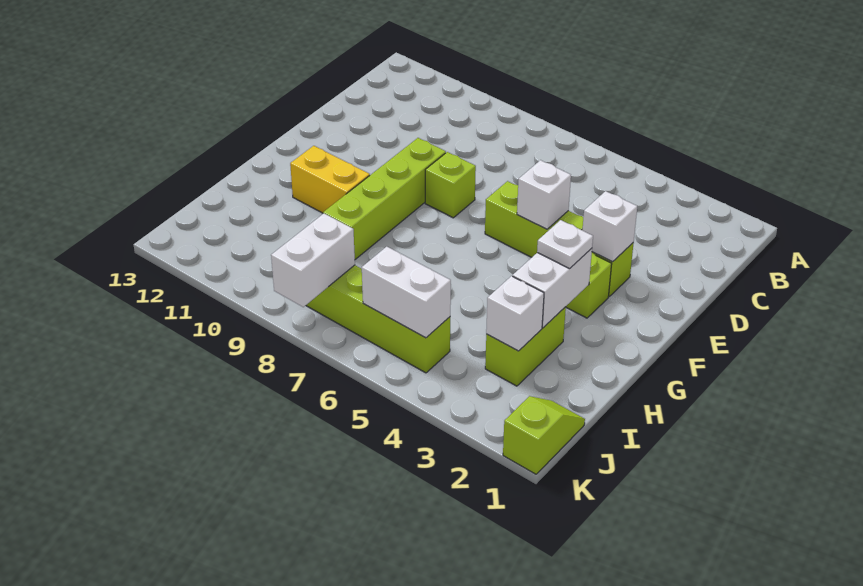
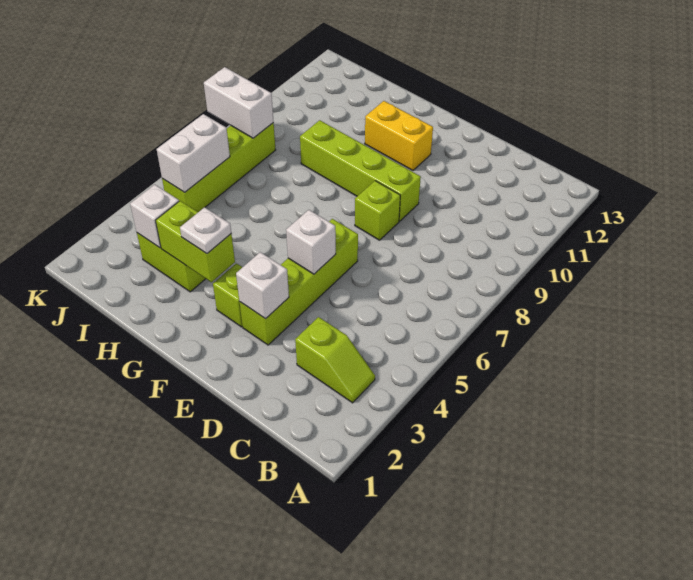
white brick G3:H3 level 2 -> lime brick G3:H3 level 2
yellow brick G10:G11 level 1 -> yellow brick F11:G11 level 1
lime slope J1:K1 level 1 top K -> lime slope B3:C3 level 1 top C

